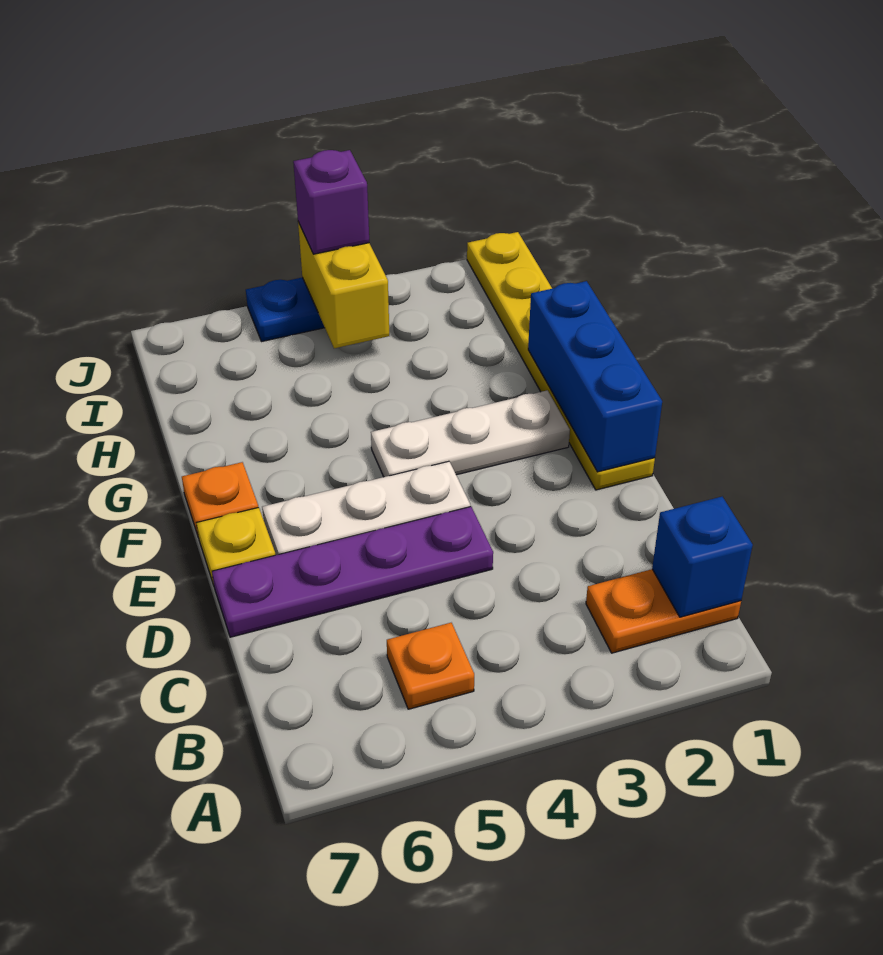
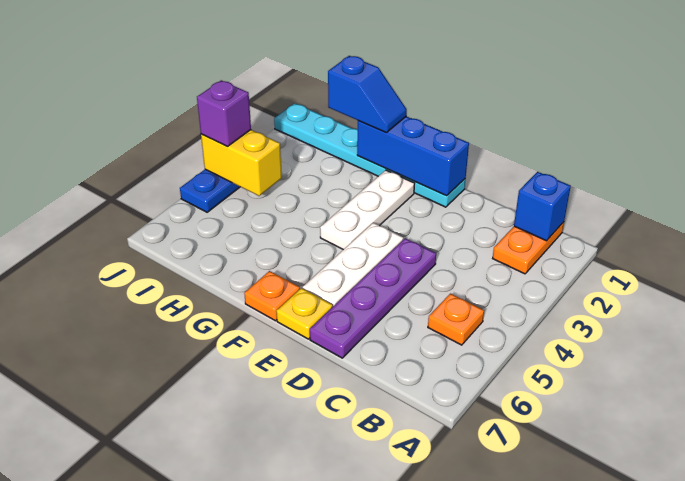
yellow plate E1:J1 level 1 -> cyan plate E1:J1 level 1
none -> blue slope G1:H1 level 3 top H

